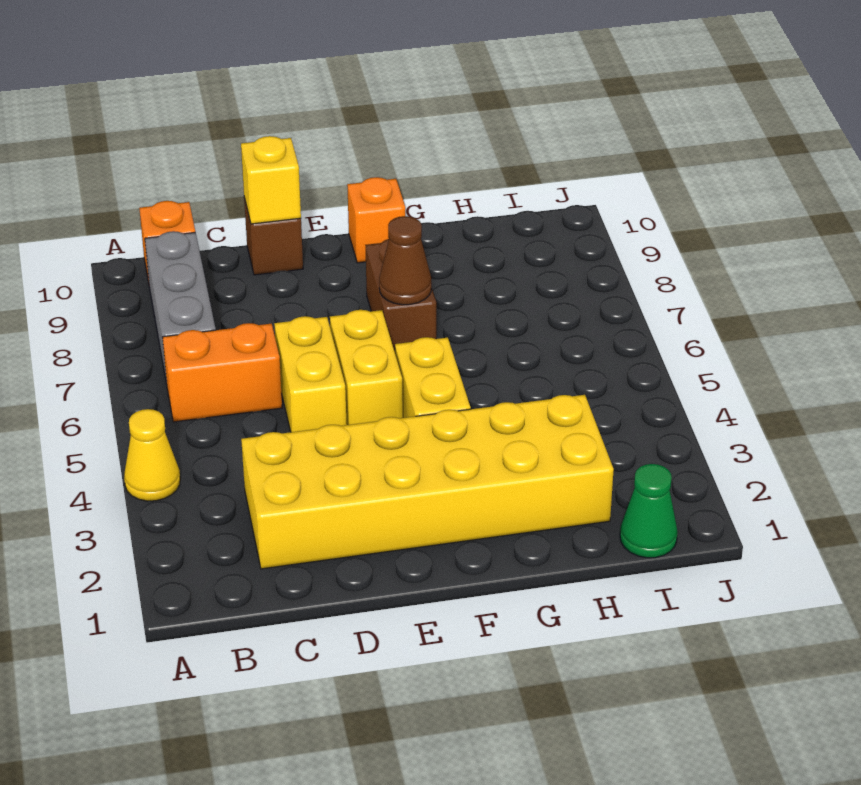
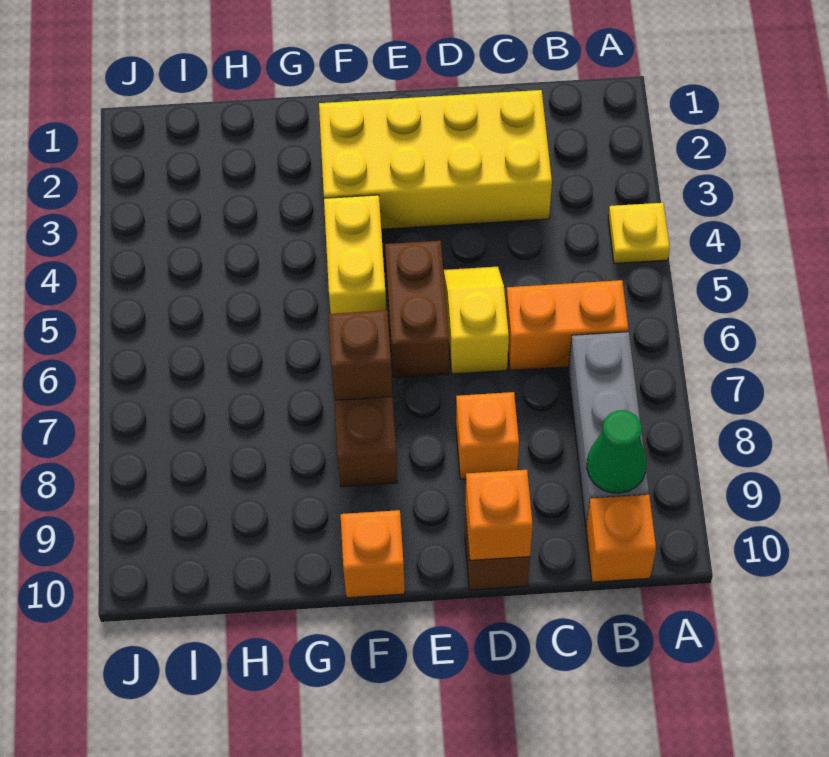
yellow cone A4 level 1 -> yellow plate A4 level 1
yellow brick C2:H3 level 1 -> yellow brick C2:F3 level 1
yellow brick D5:D6 level 1 -> yellow slope D5:D6 level 1 top 6
none -> orange brick D8 level 1
yellow brick D10 level 2 -> orange brick D10 level 2
yellow brick E5:E6 level 1 -> brown brick E5:E6 level 1
brown cone F7 level 2 -> brown brick F7 level 2
green cone I1 level 1 -> green cone B9 level 2

